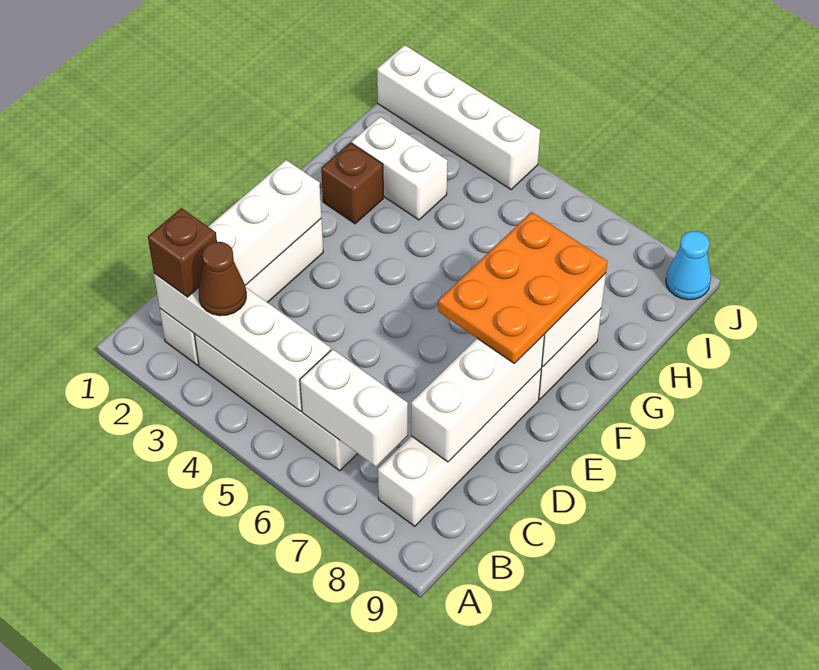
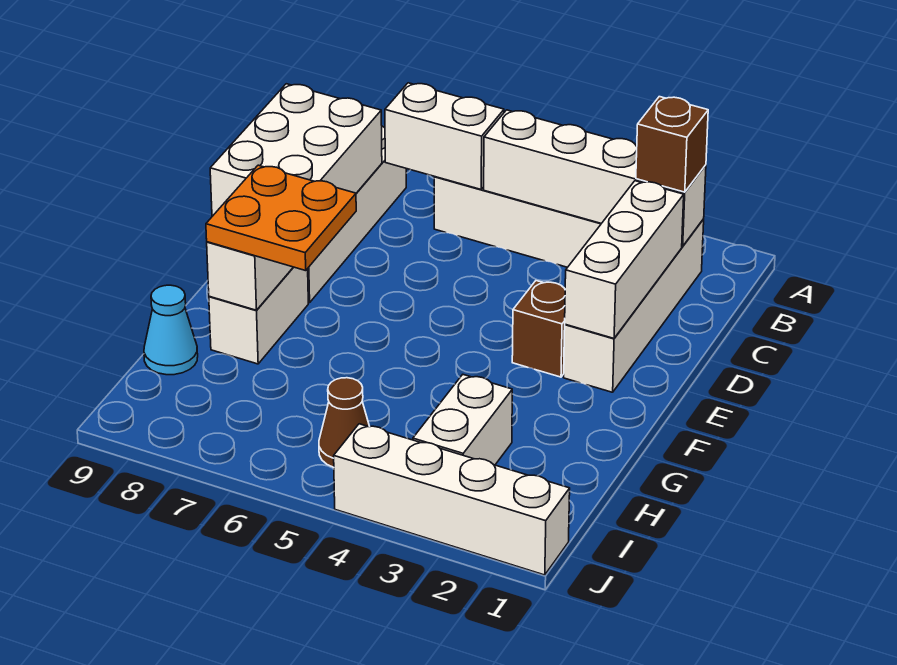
brown cone B3 level 3 -> brown cone I5 level 1
white brick C8:E8 level 2 -> white brick C8:E9 level 2
orange plate E7:G8 level 3 -> orange plate F7:G8 level 3
brown brick G2 level 1 -> brown brick E3 level 1
white brick H2:H3 level 1 -> white brick H3:I3 level 1
cyan cone J9 level 1 -> cyan cone H9 level 1

